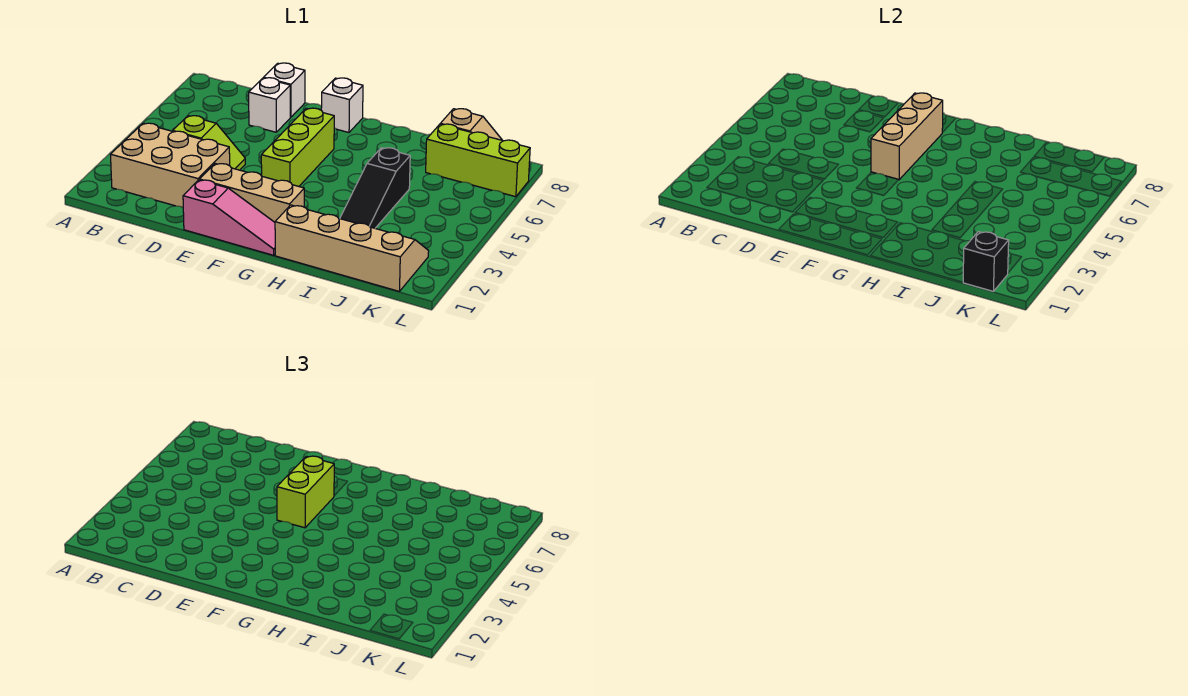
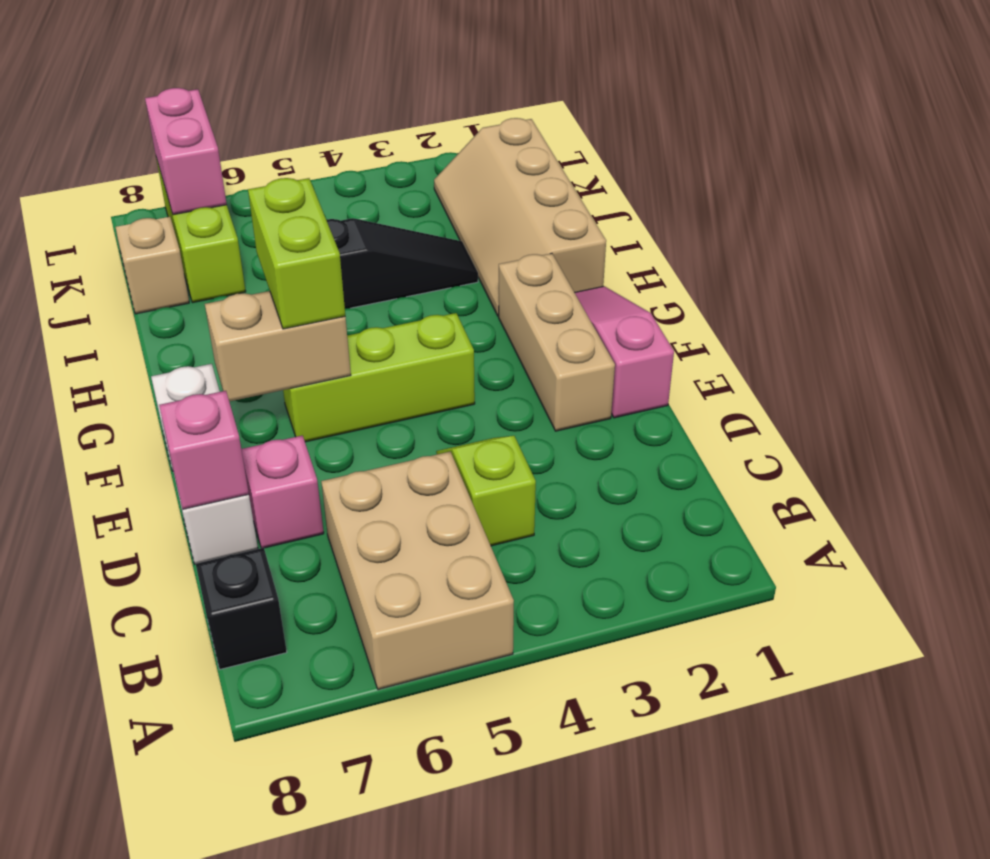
tan brick B2:D3 level 1 -> tan brick A5:C6 level 1
white brick D7 level 1 -> pink brick D7 level 1
none -> pink brick D8 level 2
tan brick F5:F7 level 2 -> tan brick F6:F7 level 2
lime brick F5:F6 level 3 -> lime brick F6:G6 level 3
black brick K1 level 2 -> black brick B8 level 1
none -> pink brick K7:L7 level 2

